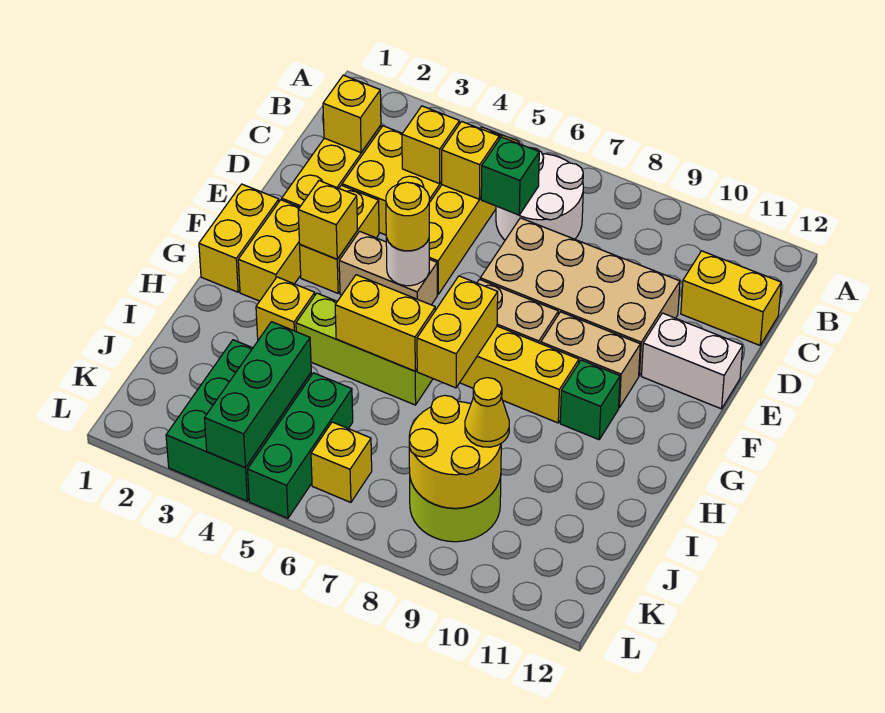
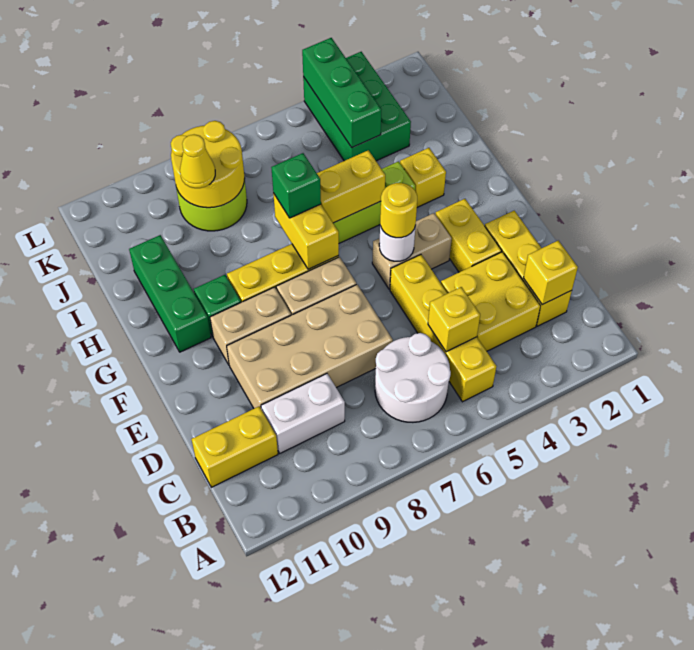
yellow brick C4 level 2 -> none
green brick C6 level 2 -> green brick H7 level 3
white brick E11:E12 level 1 -> white brick C9:C10 level 1
yellow brick F1:G1 level 1 -> none
yellow brick F2:G2 level 1 -> none
yellow brick F3 level 2 -> none
green brick J5:L5 level 1 -> green brick G11:I11 level 1
yellow brick K6 level 1 -> none

